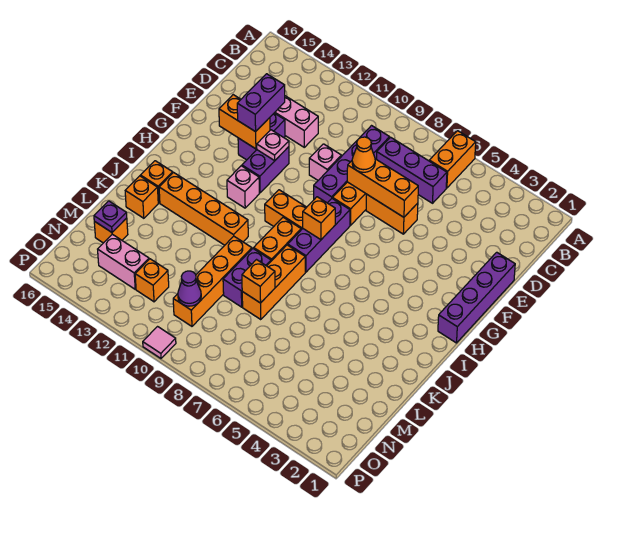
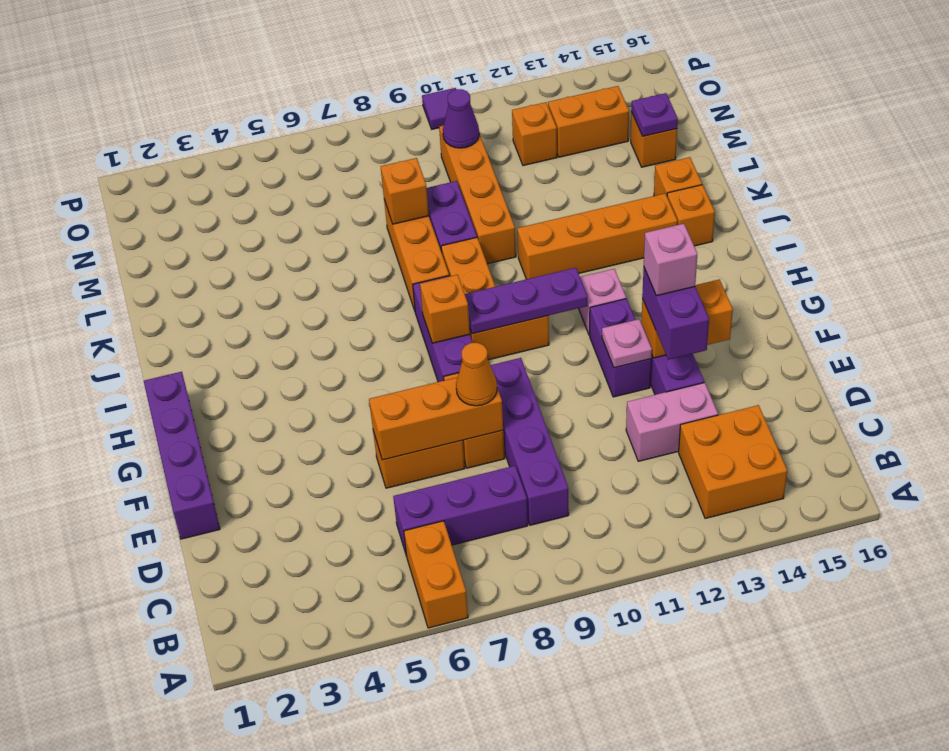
none -> orange brick B13:C14 level 1
pink brick E10 level 1 -> pink brick F13 level 4
none -> purple plate H9:H11 level 2
pink brick N13:N14 level 1 -> orange brick N13:N14 level 1
pink tile P10 level 1 -> purple tile P10 level 1

